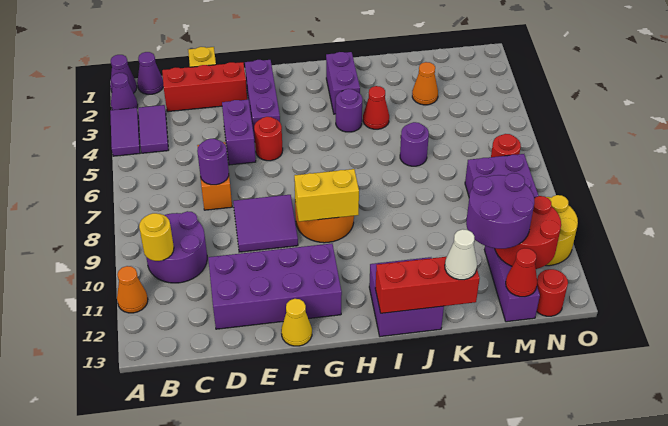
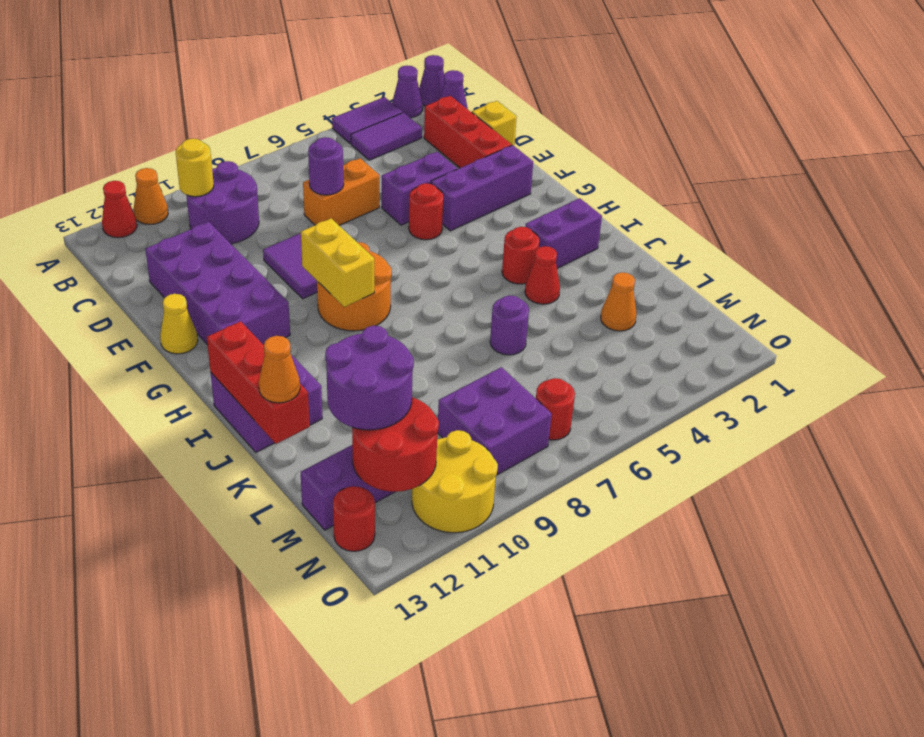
purple round brick I4 level 1 -> red round brick I4 level 1
white cone K13 level 3 -> orange cone K13 level 3
red cone M13 level 2 -> red cone A12 level 1

